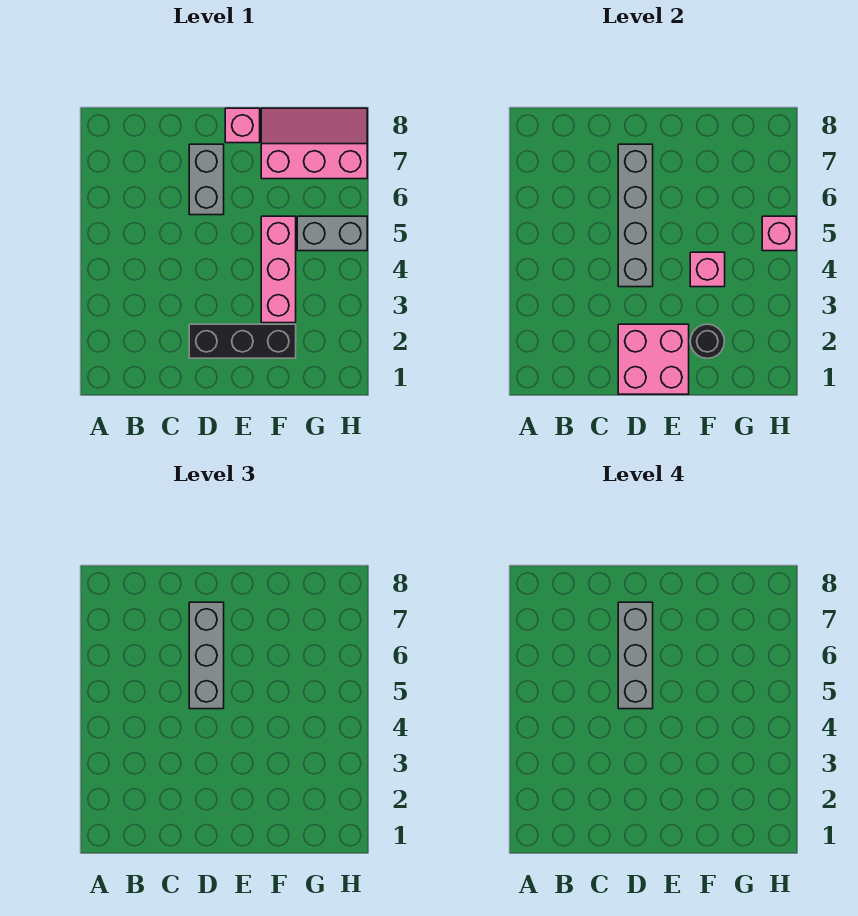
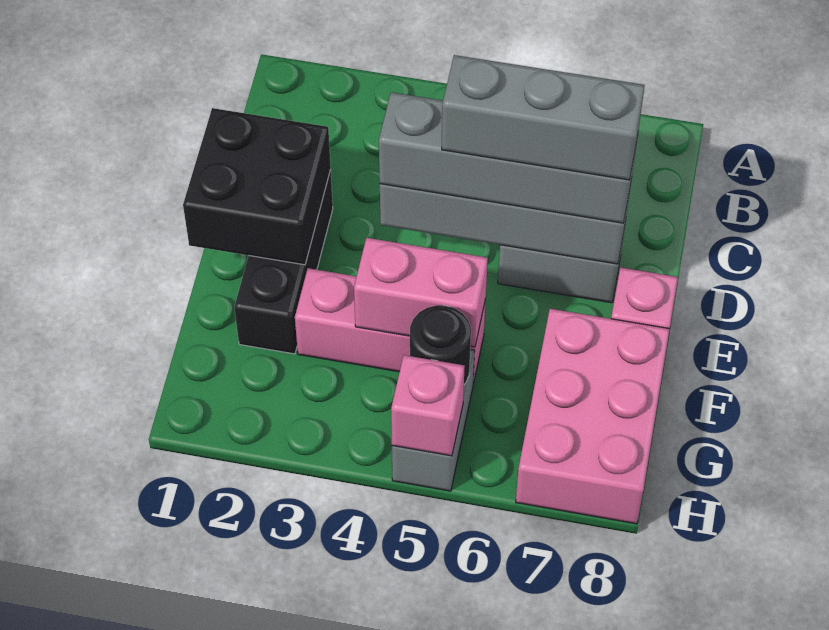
pink brick D1:E2 level 2 -> black brick D1:E2 level 2
grey brick D5:D7 level 3 -> grey brick D4:D7 level 3
black round brick F2 level 2 -> black round brick G5 level 2
pink brick F4 level 2 -> pink brick F4:F5 level 2
pink slope F7:H8 level 1 top 7 -> pink brick F7:H8 level 1

